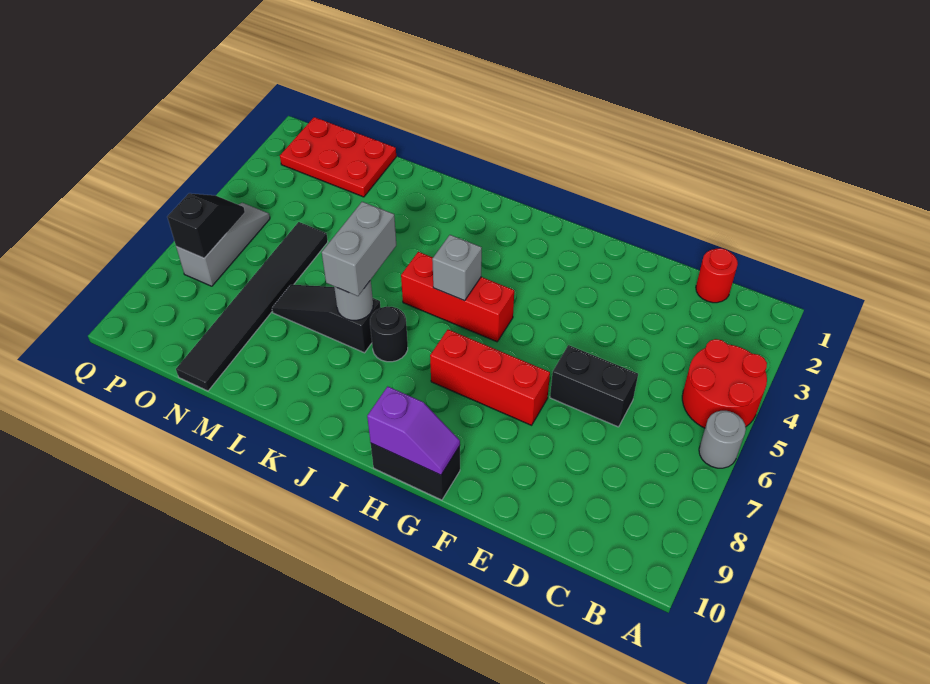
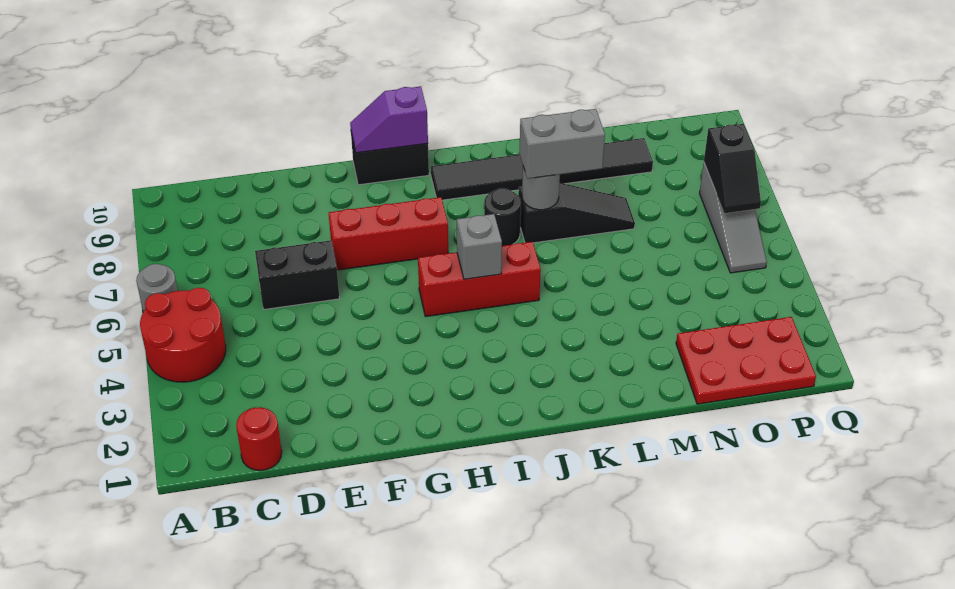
grey brick K6:K7 level 3 -> grey brick K7:L7 level 3
black tile N5:N10 level 1 -> black tile I9:N9 level 1

